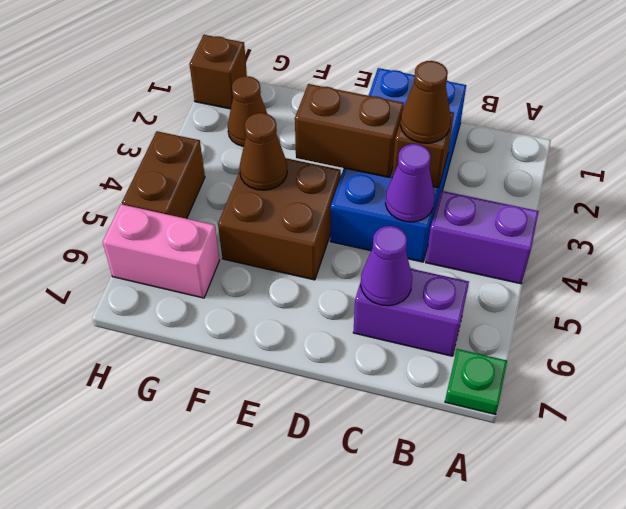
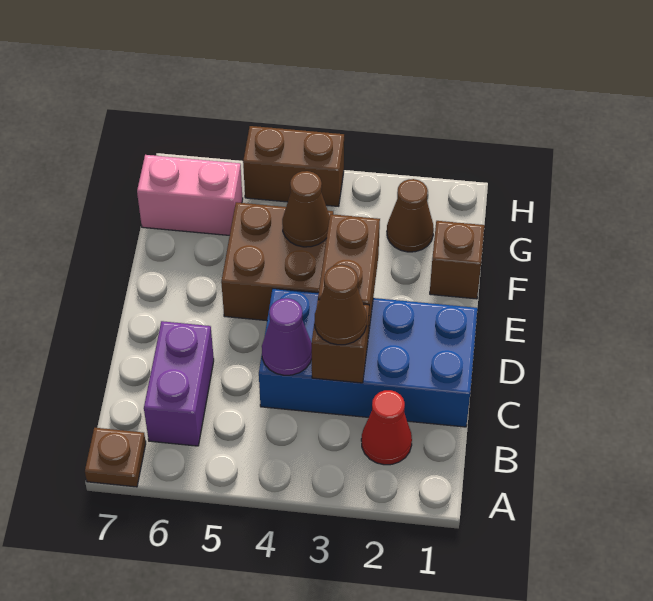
purple brick A4:B4 level 1 -> none
green plate A7 level 1 -> brown plate A7 level 1
none -> red cone B2 level 1
purple cone C6 level 2 -> none
pink brick G6:H6 level 1 -> pink brick G6:G7 level 1
brown brick H1 level 1 -> brown brick F1 level 1

